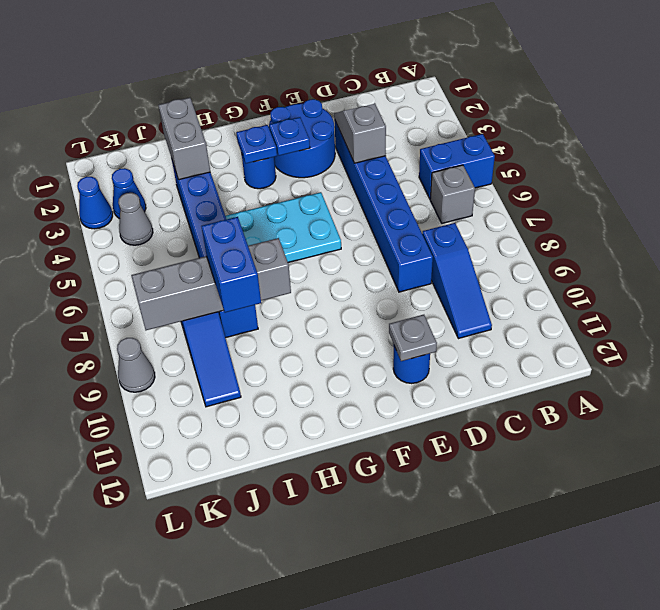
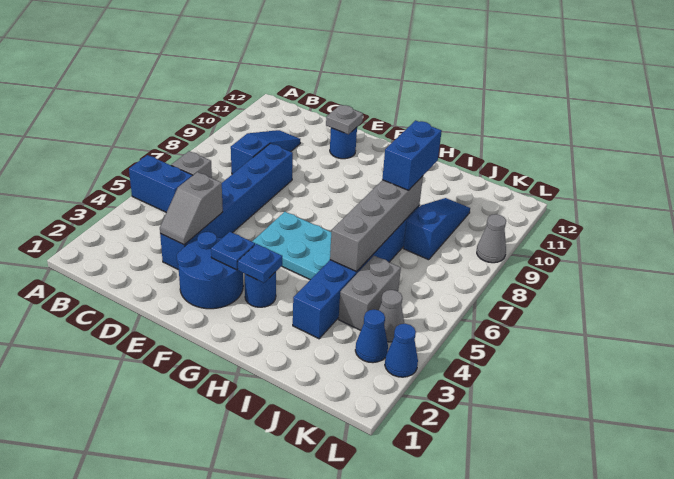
grey brick H8:K8 level 2 -> grey brick I5:I8 level 2
grey brick I2:I3 level 2 -> grey brick J4:J5 level 1

